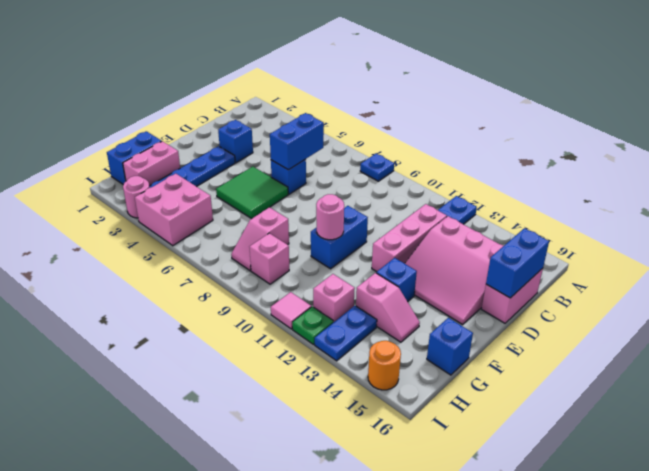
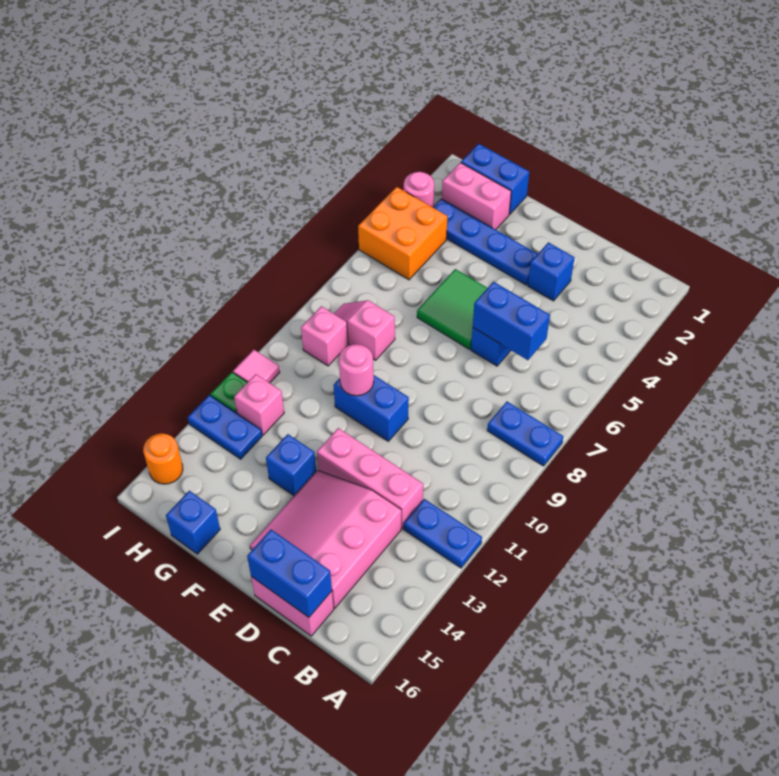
blue plate A8 level 1 -> blue plate A8:B8 level 1
pink slope G13:G14 level 1 top 13 -> none
pink brick H4:I5 level 1 -> orange brick H4:I5 level 1

